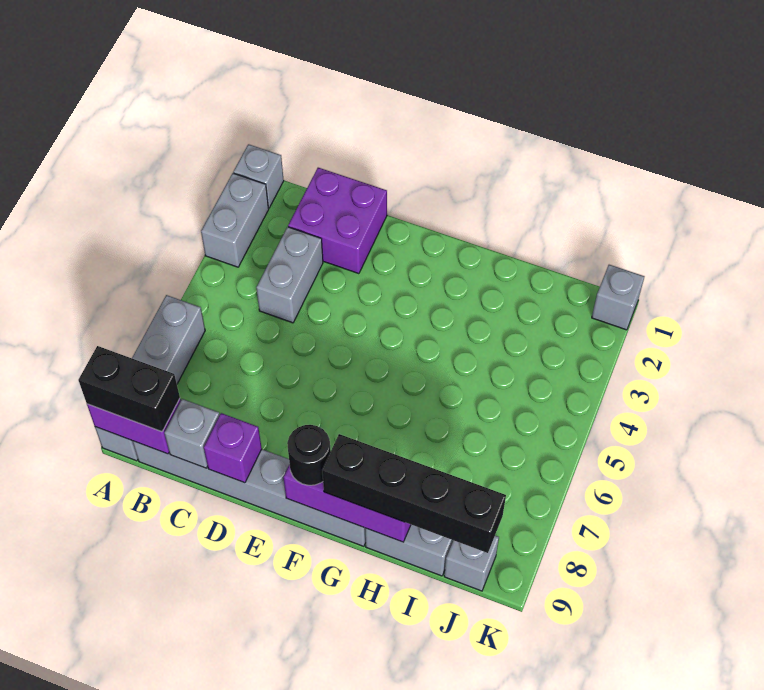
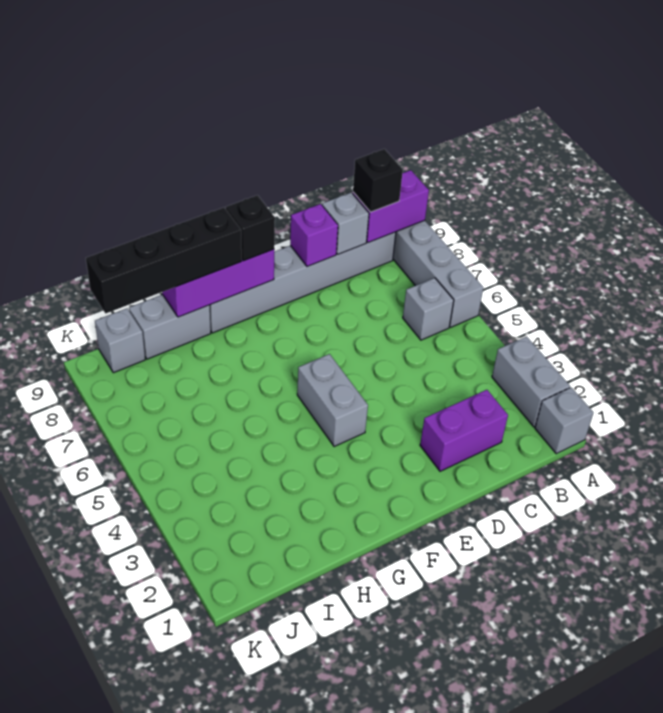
black brick A9:B9 level 3 -> black brick B9 level 3
purple brick C1:D2 level 1 -> purple brick C2:D2 level 1
grey brick C3:C4 level 1 -> grey brick F4:F5 level 1
black round brick F9 level 3 -> black brick F9 level 3
grey brick K1 level 1 -> grey brick B6 level 1

